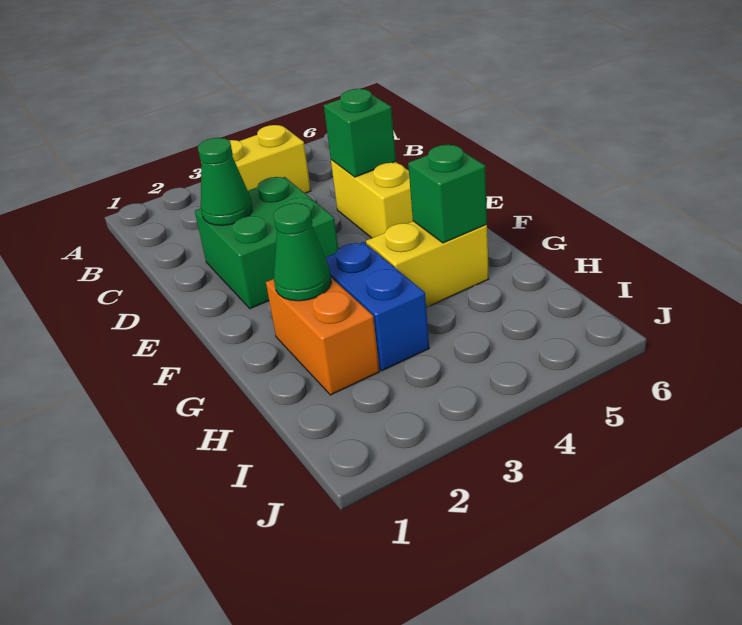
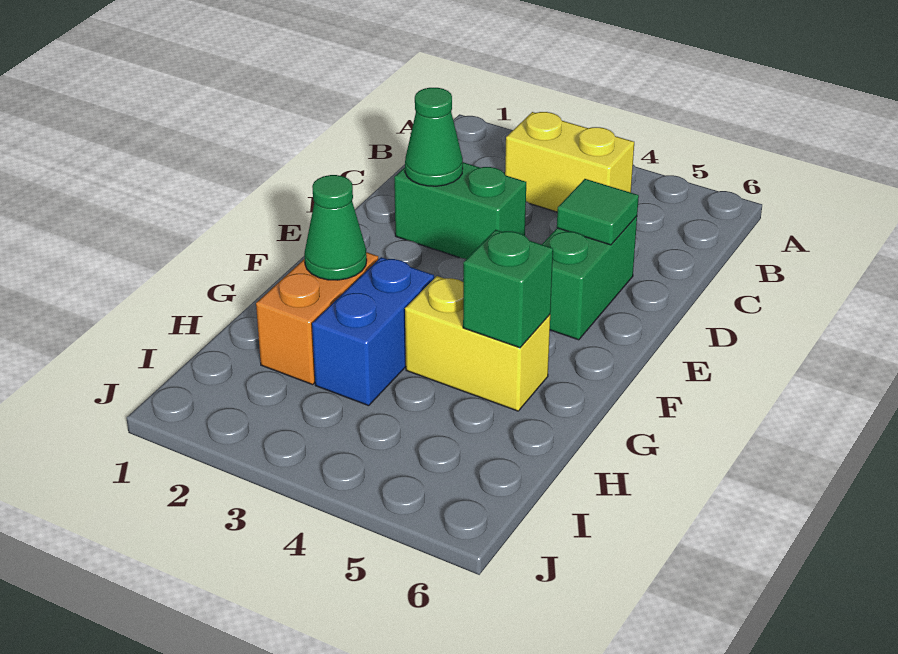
green brick D2:E3 level 1 -> green brick D2:D3 level 1
yellow brick D5:E5 level 1 -> green brick D5:E5 level 1
green brick D5 level 2 -> green tile D5 level 2

